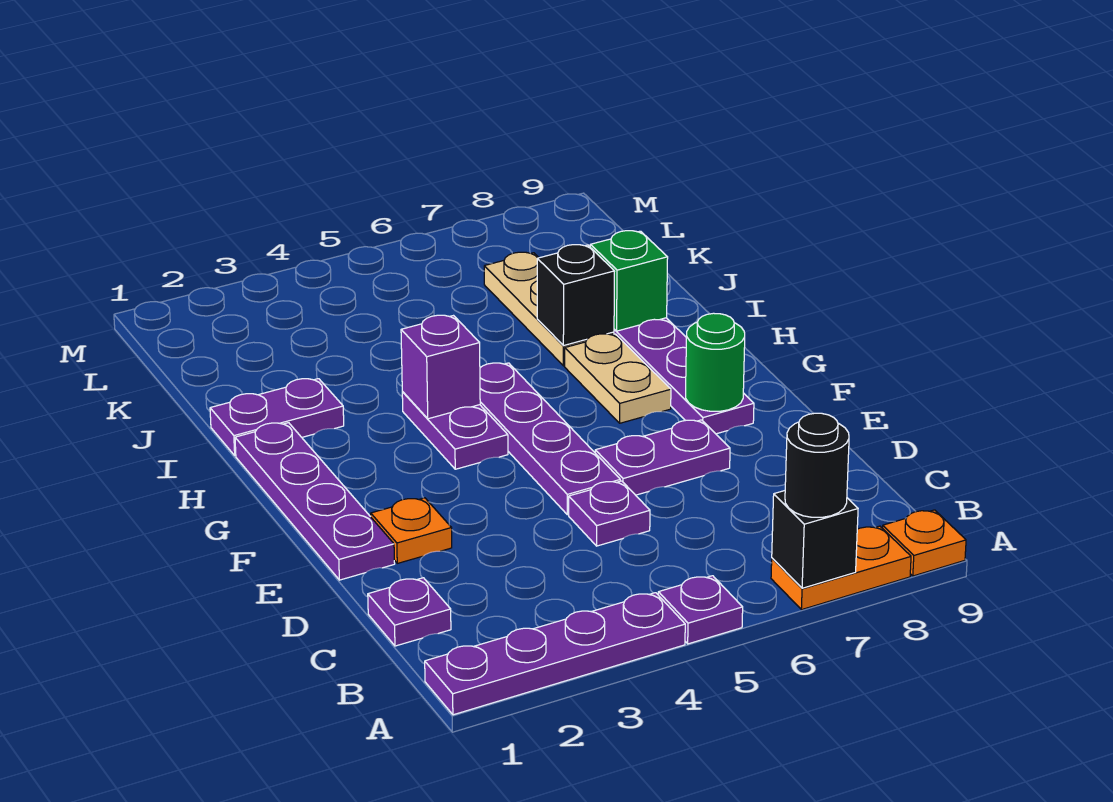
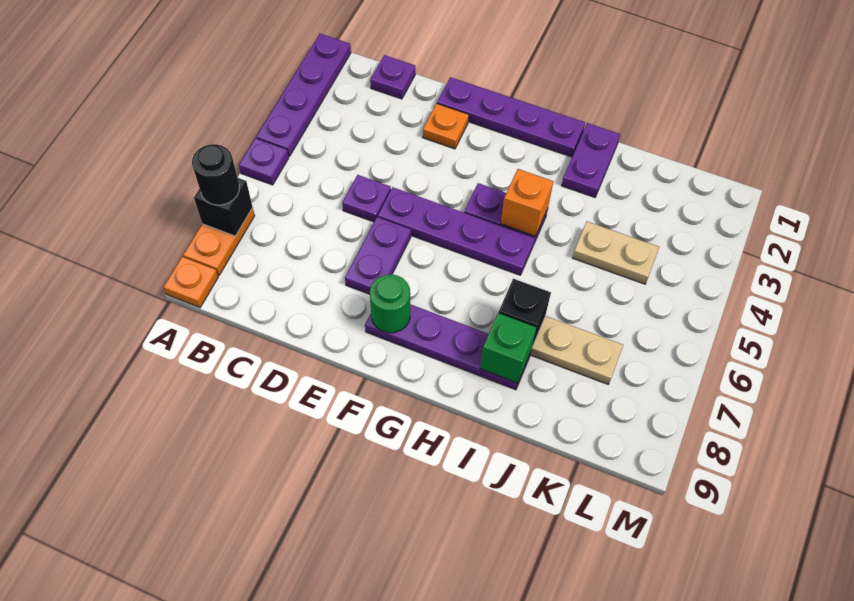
tan plate G7:H7 level 1 -> tan plate J4:K4 level 1
purple brick H4 level 2 -> orange brick H4 level 2

